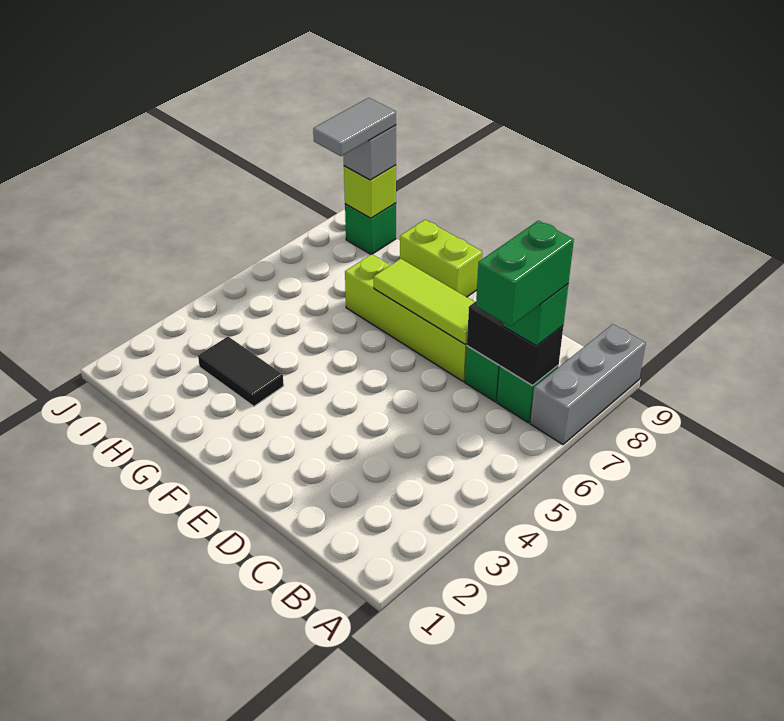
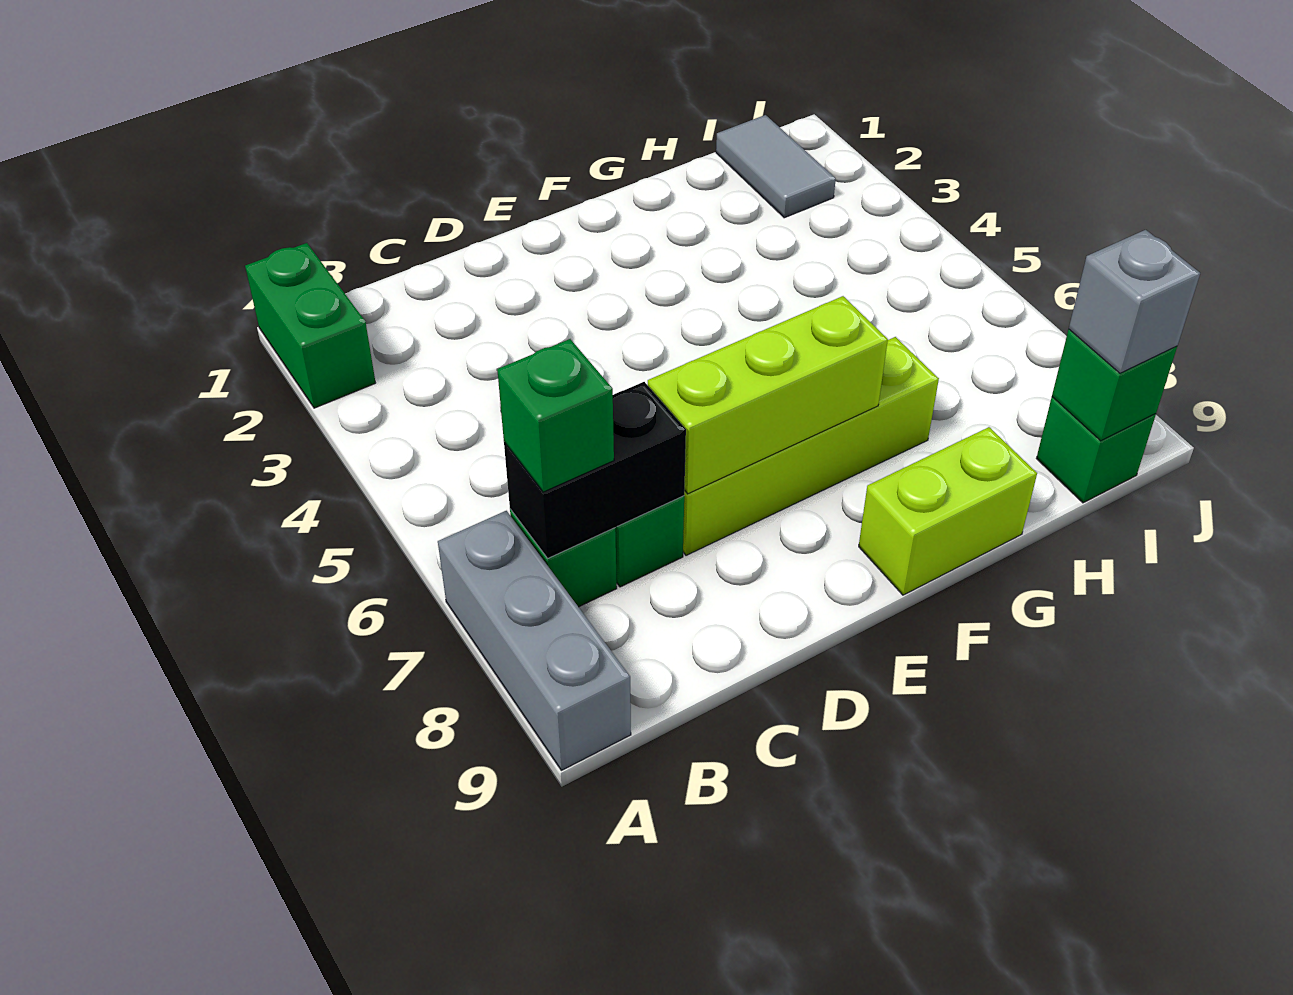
green brick B6:B7 level 4 -> green brick A1:A2 level 1
lime tile D7:F7 level 2 -> lime brick D7:F7 level 2
black tile G3:H3 level 1 -> none
grey tile I8:I9 level 4 -> grey tile I1:I2 level 1
lime brick I9 level 2 -> green brick I9 level 2

